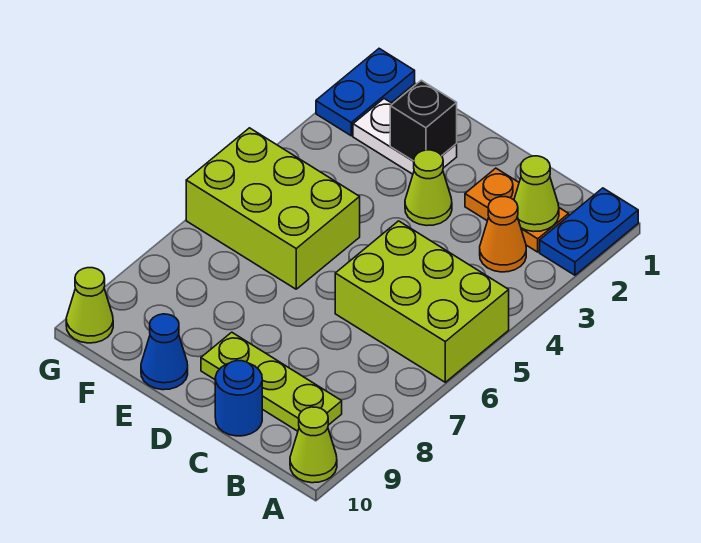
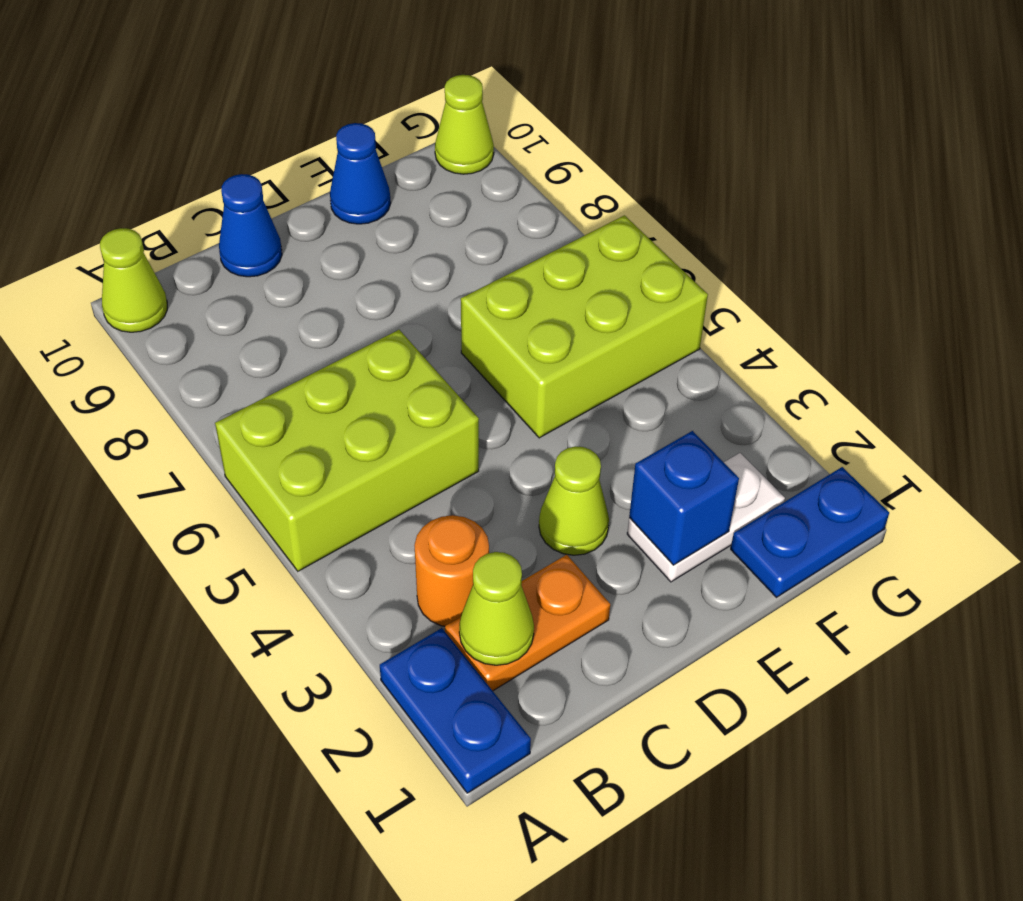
orange cone B3 level 1 -> orange round brick B3 level 1
lime plate B9:D9 level 1 -> none
blue round brick C10 level 1 -> blue cone C10 level 1
black brick E2 level 2 -> blue brick E2 level 2
blue plate G1:G2 level 1 -> blue plate F1:G1 level 1

